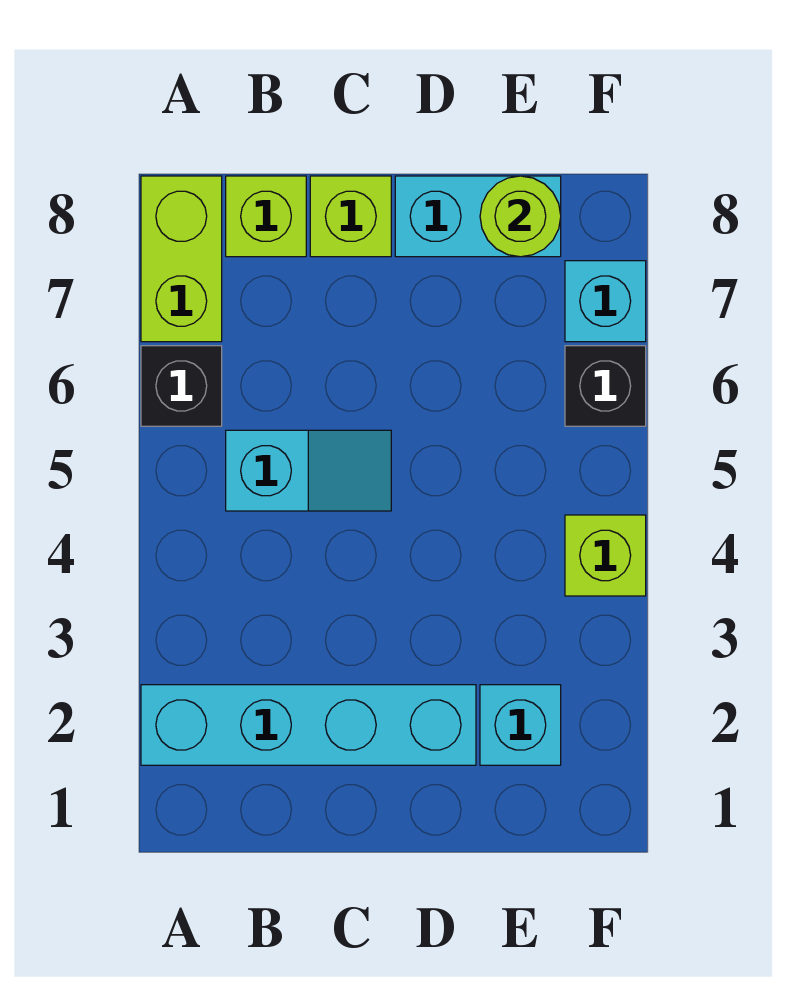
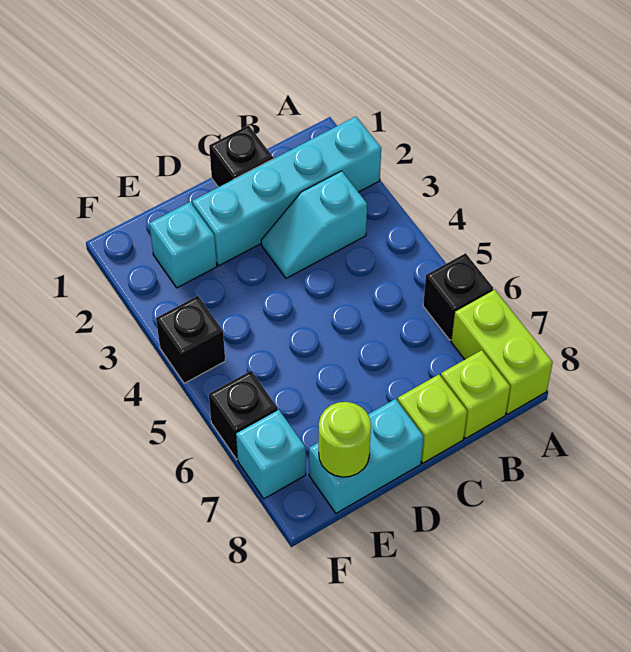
cyan slope B5:C5 level 1 top B -> cyan slope B3:C3 level 1 top B
none -> black brick C1 level 1
lime brick F4 level 1 -> black brick F4 level 1

